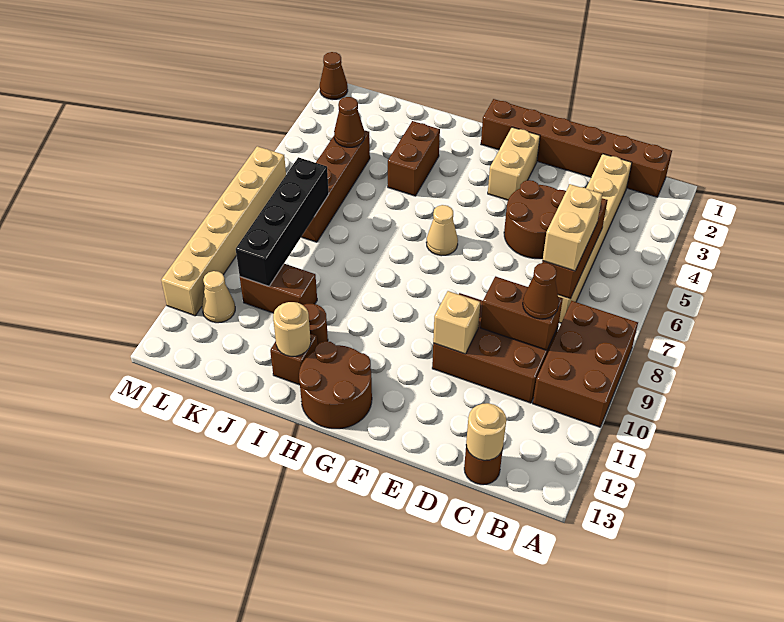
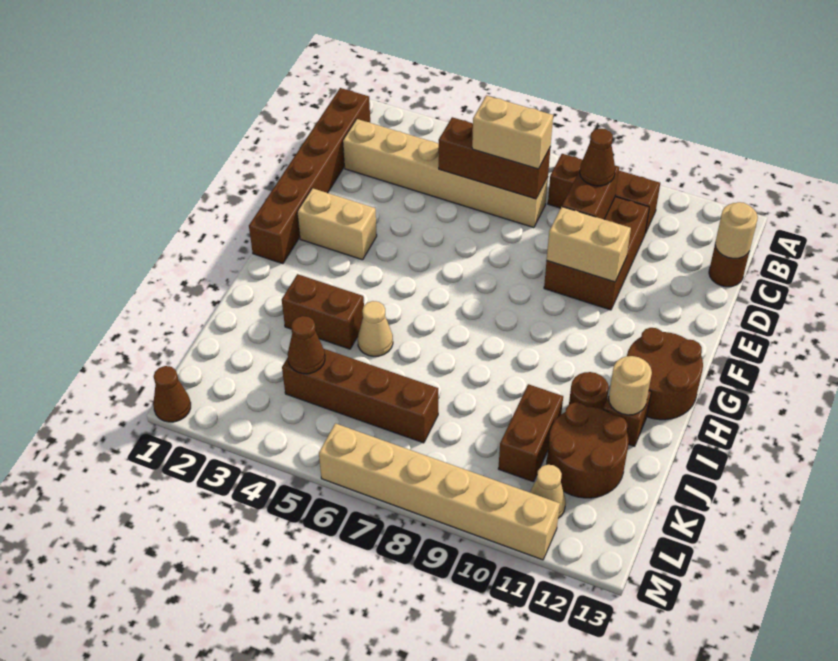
brown brick A8:B10 level 1 -> brown brick B8:B10 level 1
brown round brick D4:E5 level 1 -> brown round brick J11:K12 level 1
tan brick E10 level 2 -> tan brick E9:E10 level 2
tan cone G6 level 1 -> tan cone I5 level 1
black brick K7:K10 level 2 -> none

